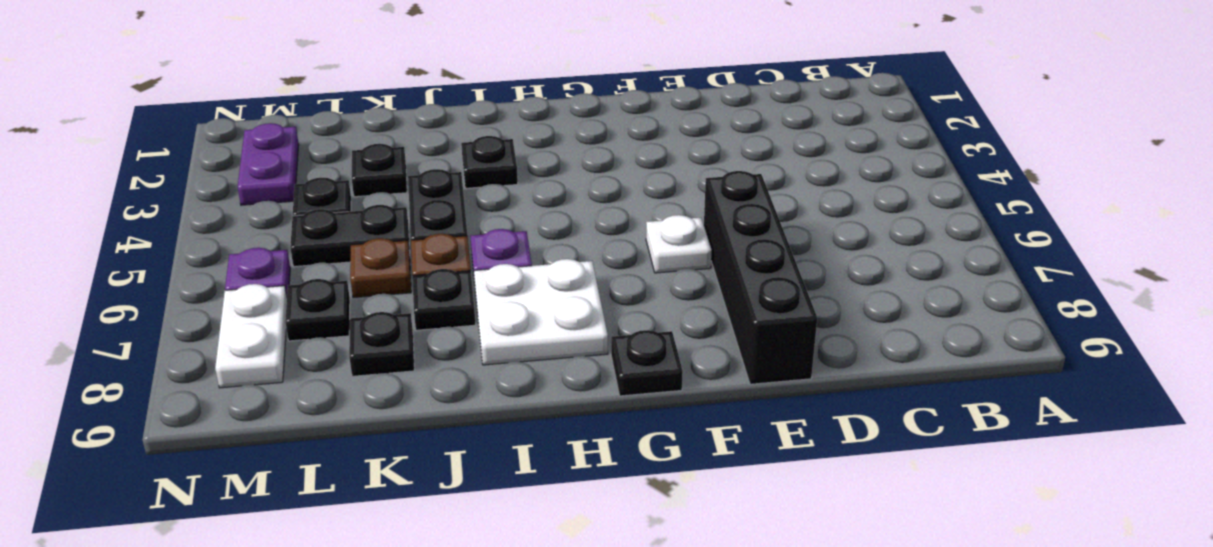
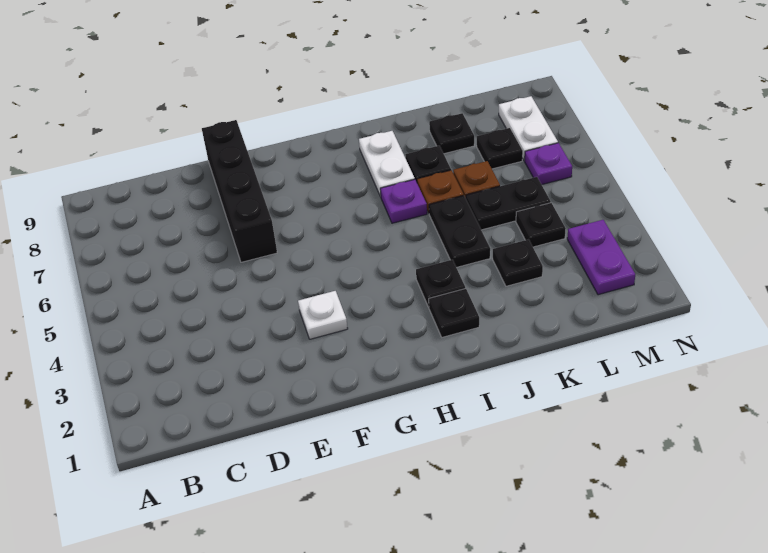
white plate F6 level 1 -> white plate F3 level 1
black plate G9 level 1 -> black plate I2 level 1
white plate H7:I8 level 1 -> white plate I7:I8 level 1

